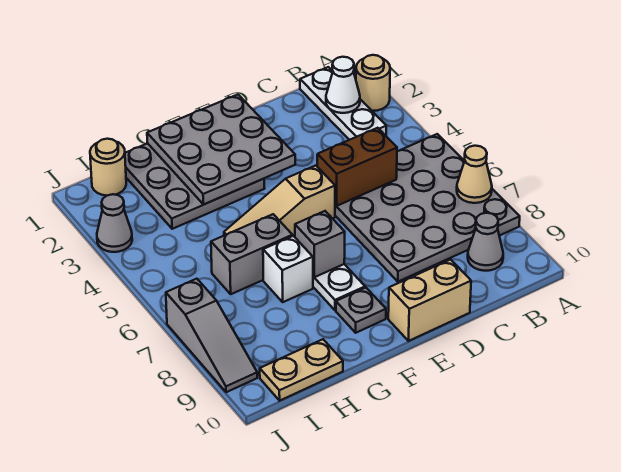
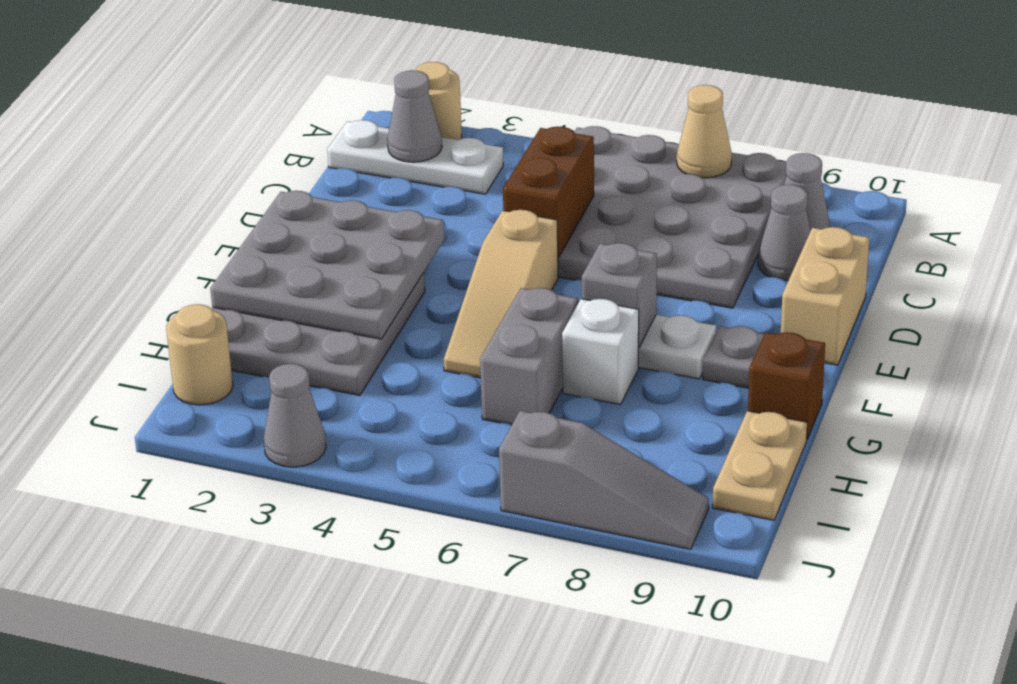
white cone B2 level 2 -> grey cone B2 level 2
none -> grey cone C9 level 1
none -> brown brick G10 level 1

